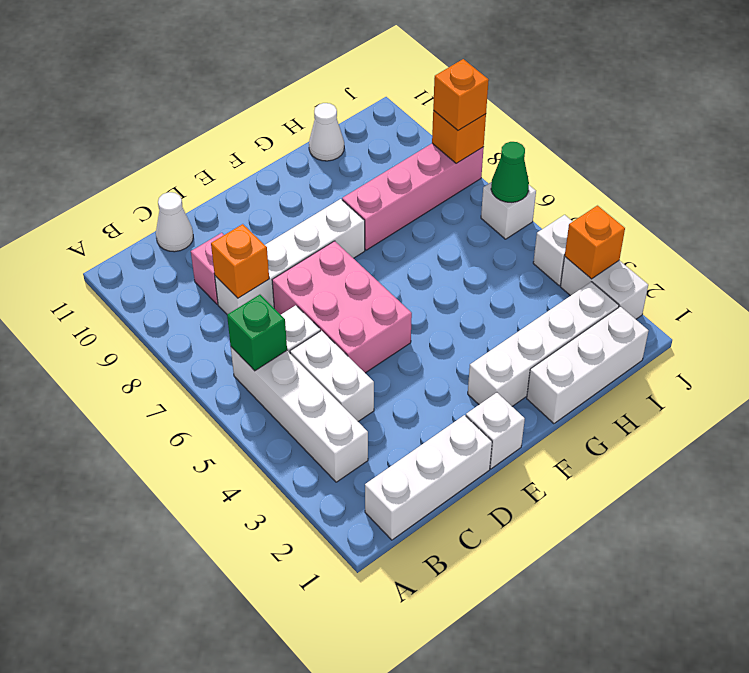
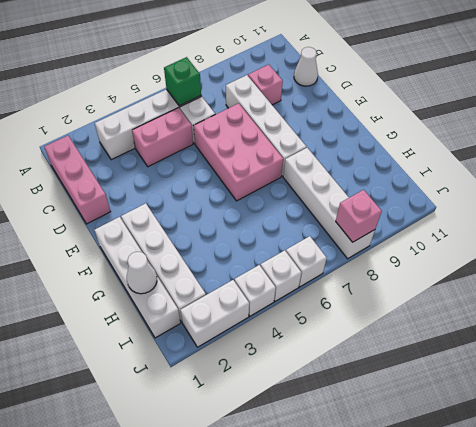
white brick B1:D1 level 1 -> pink brick B1:D1 level 1
white brick C4:C5 level 1 -> pink brick C4:C5 level 1
orange brick C8 level 2 -> none
pink brick D5:E7 level 1 -> pink brick D6:F7 level 1
white brick E1 level 1 -> white brick J5 level 1
white brick G1:I1 level 1 -> white brick F1:I1 level 1
pink brick G8:J8 level 1 -> white brick G8:J8 level 1
white cone H11 level 1 -> white cone H1 level 2
orange brick J3 level 2 -> none
green cone J6 level 2 -> none
orange brick J8 level 2 -> pink brick J8 level 2
orange brick J8 level 3 -> none

